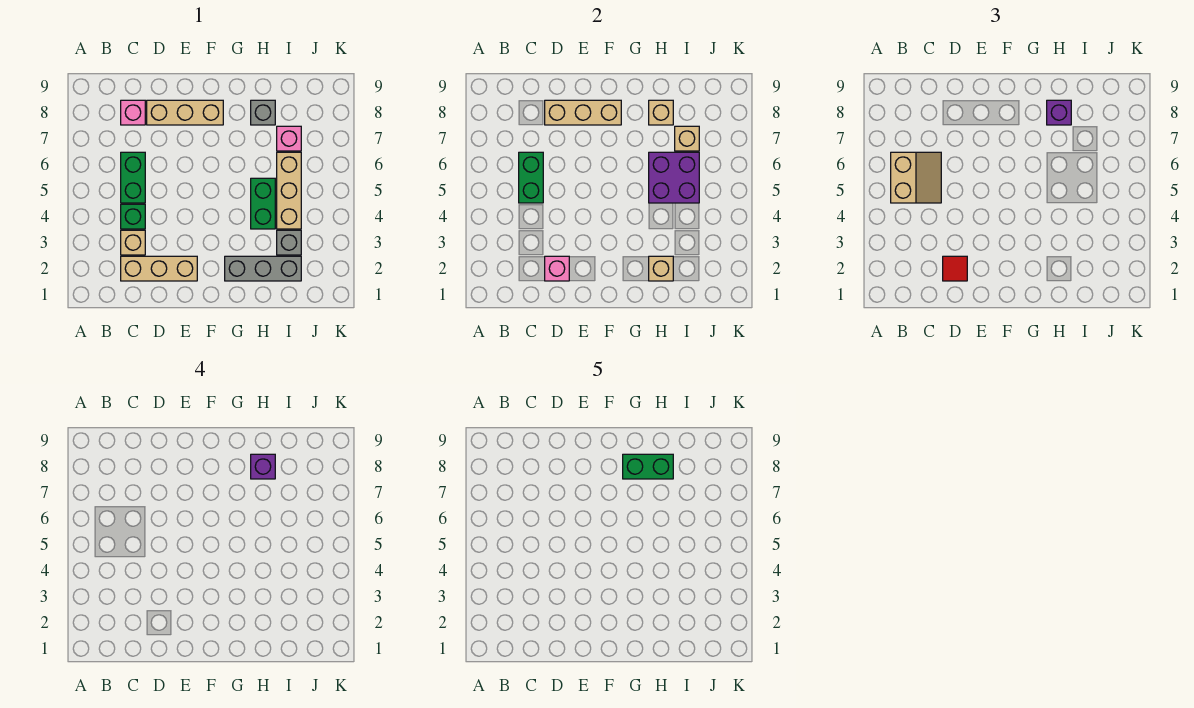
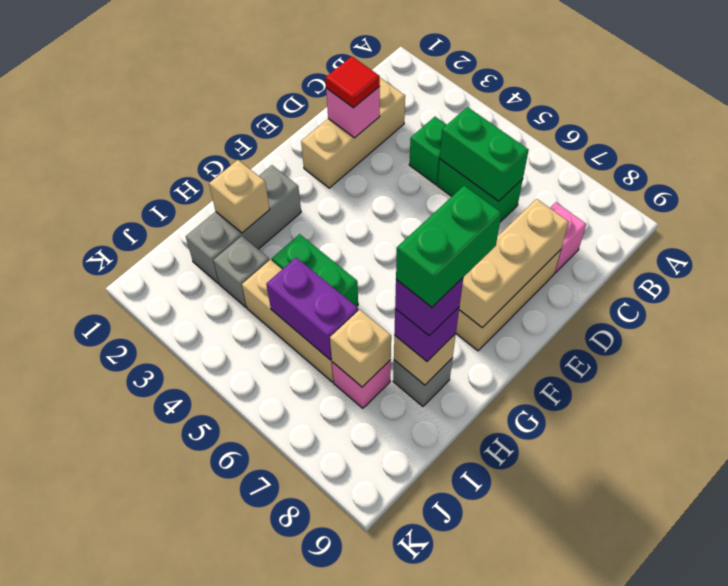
tan slope B5:C6 level 3 top B -> none
tan brick C3 level 1 -> none
purple brick H5:I6 level 2 -> purple brick I5:I6 level 2

